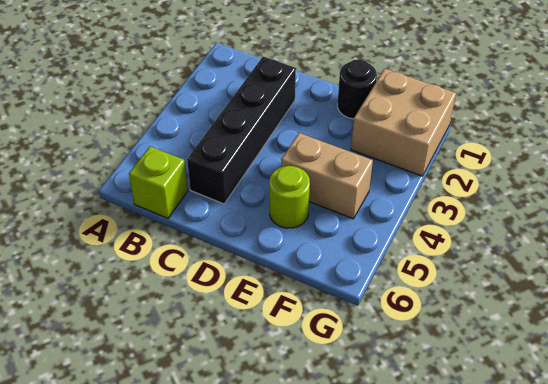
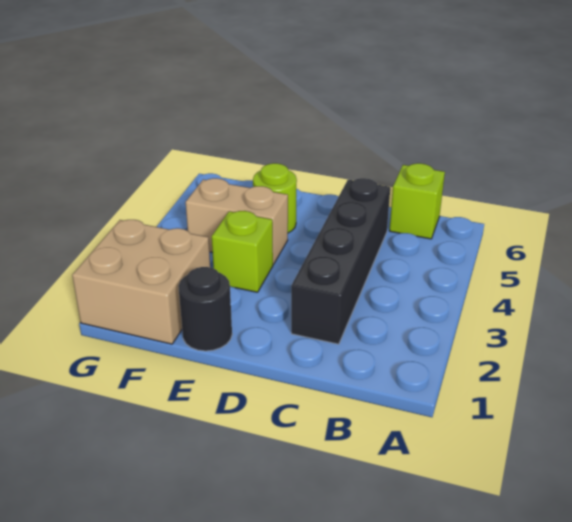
none -> lime brick E3 level 1

